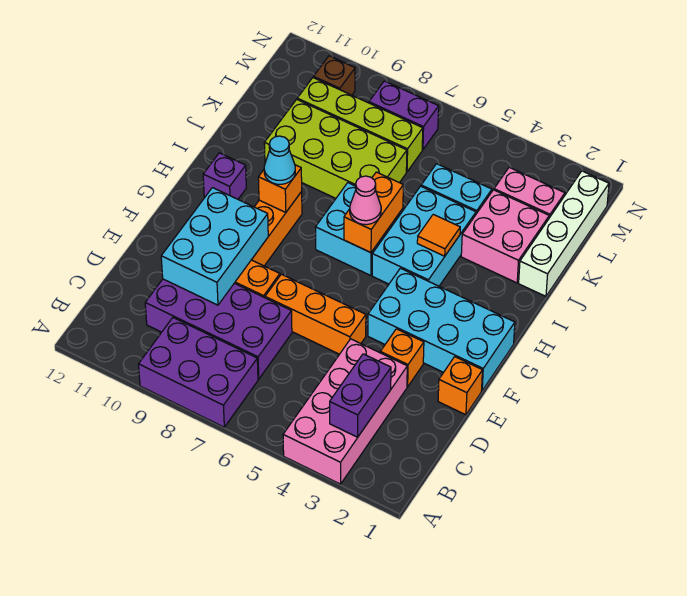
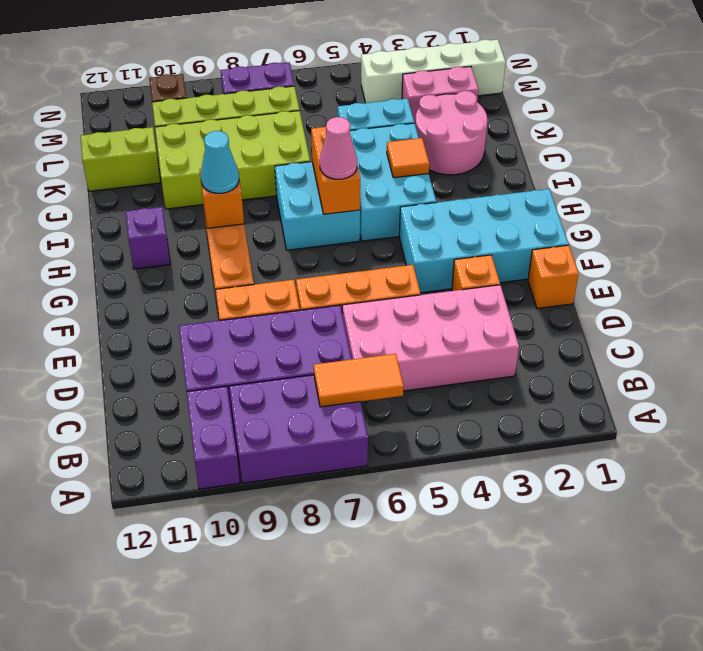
pink brick A3:D4 level 1 -> pink brick C3:D6 level 1
purple brick B3:C3 level 2 -> purple brick A10:B10 level 1
none -> orange tile B6:B7 level 2
cyan brick D9:F10 level 2 -> none
white brick J1:M1 level 1 -> white brick M1:M4 level 1
pink brick J2:K3 level 1 -> pink round brick J2:K3 level 1
none -> lime brick K11:K12 level 1

